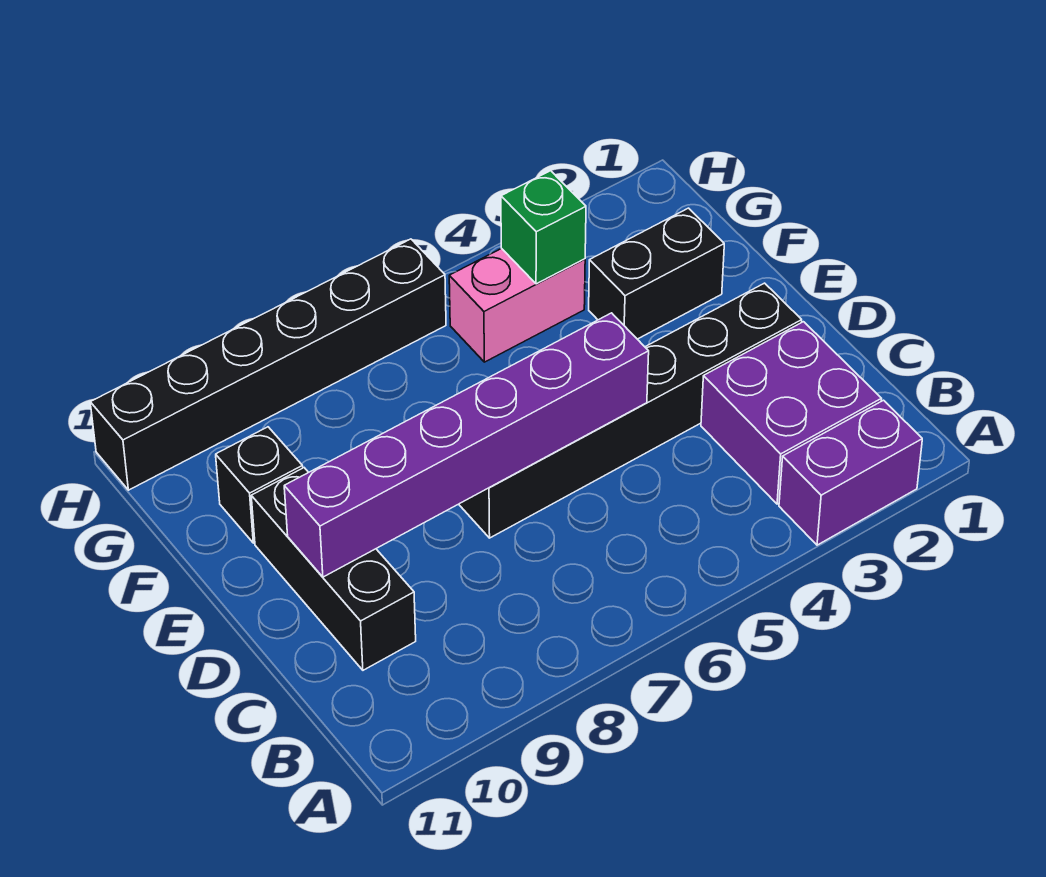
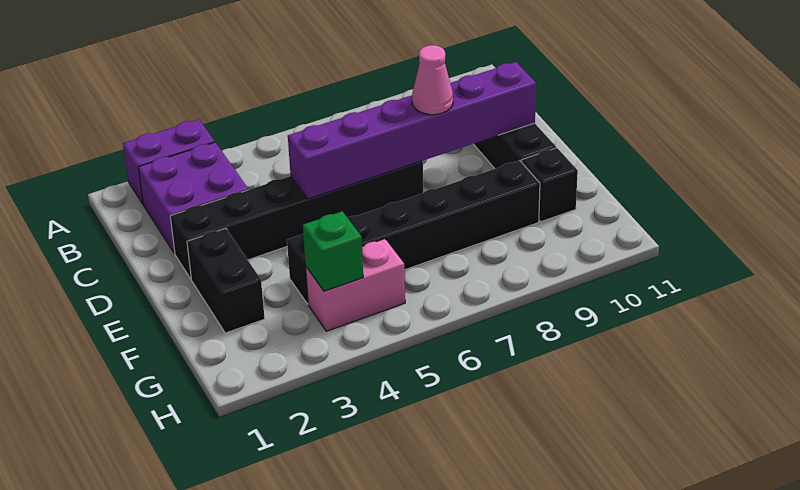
none -> pink cone D8 level 3
black brick F2:F3 level 1 -> black brick E2:F2 level 1
black brick H6:H11 level 1 -> black brick F4:F9 level 1

